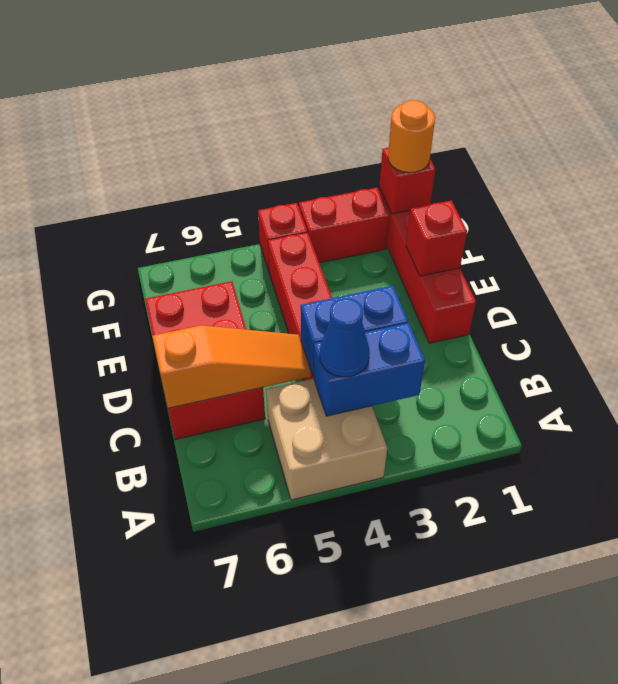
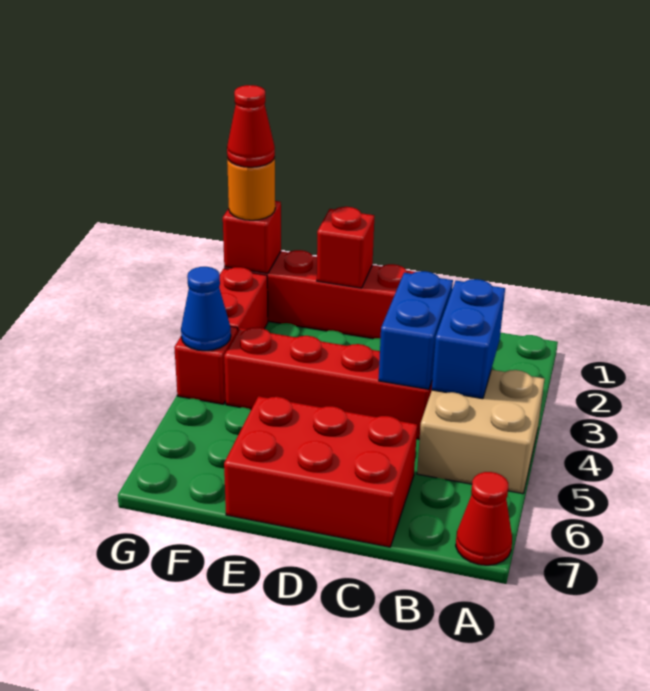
none -> red cone A7 level 1
blue cone B4 level 3 -> blue cone G4 level 2
orange slope C5:C7 level 2 top 7 -> none
none -> red cone G1 level 4

